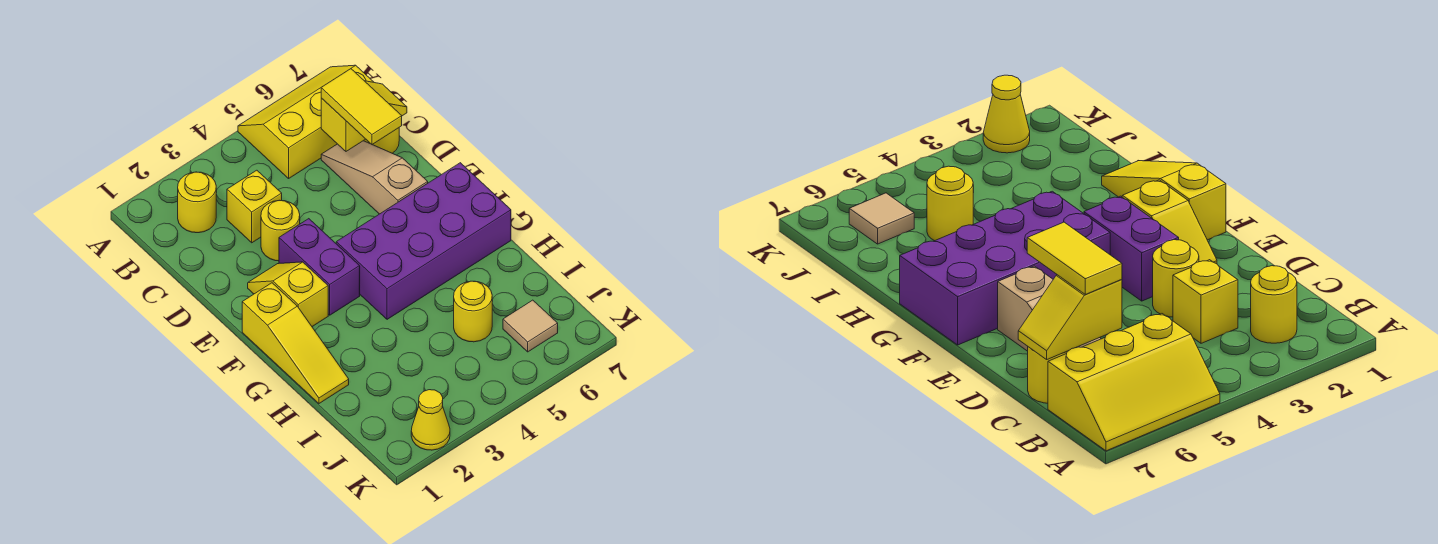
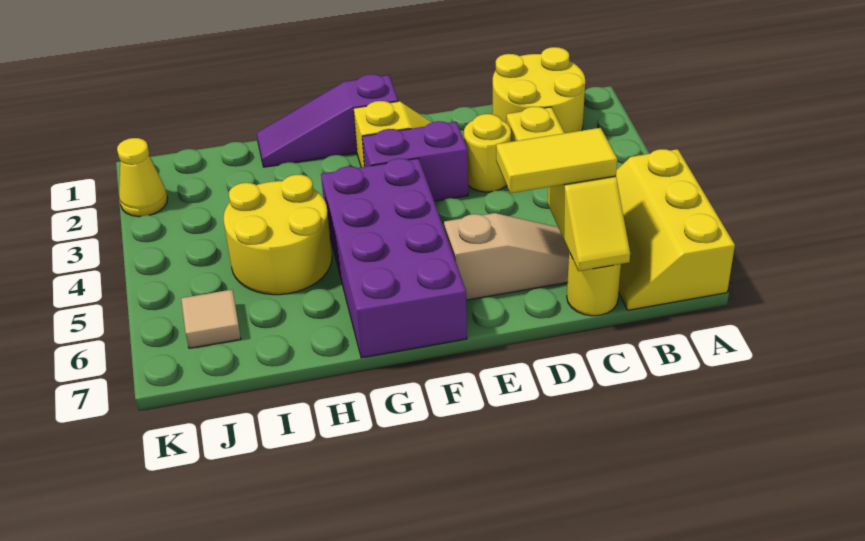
yellow slope A5:B7 level 1 top B -> yellow slope A5:B7 level 1 top A
yellow round brick B2 level 1 -> yellow round brick B1:C2 level 1
yellow slope F1:H1 level 1 top F -> purple slope F1:H1 level 1 top F
yellow round brick I5 level 1 -> yellow round brick H4:I5 level 1

